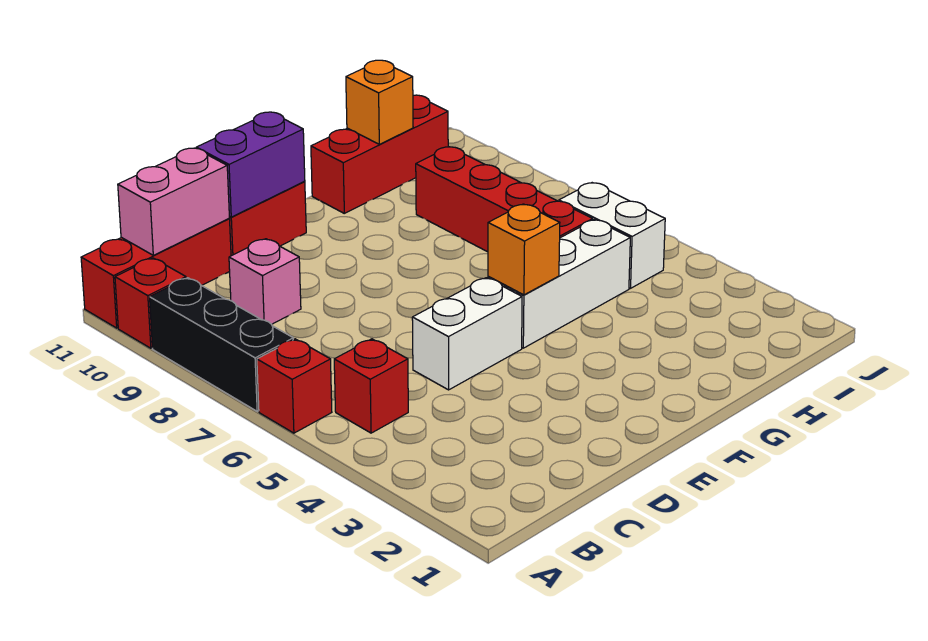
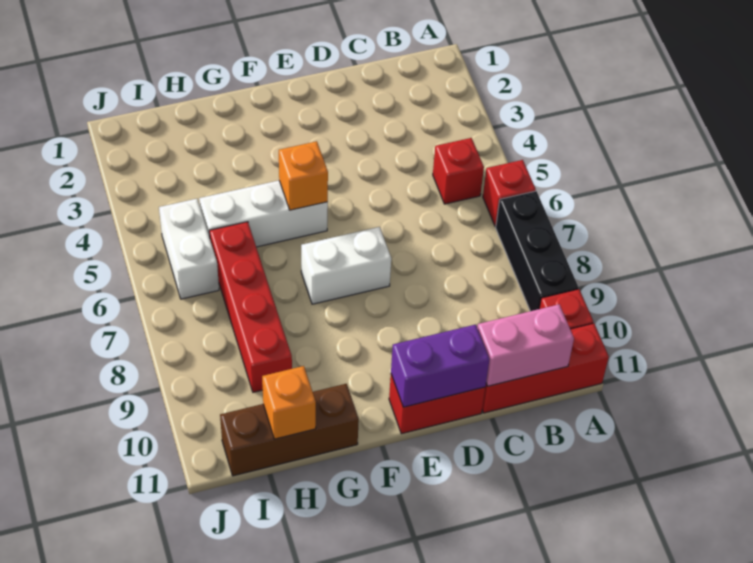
pink brick C9 level 1 -> none
white brick D5:E5 level 1 -> white brick E7:F7 level 1
red brick G11:I11 level 1 -> brown brick G11:I11 level 1

